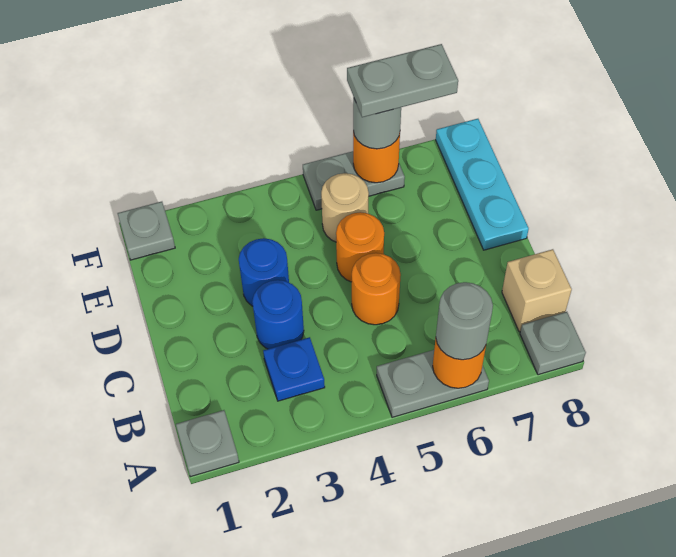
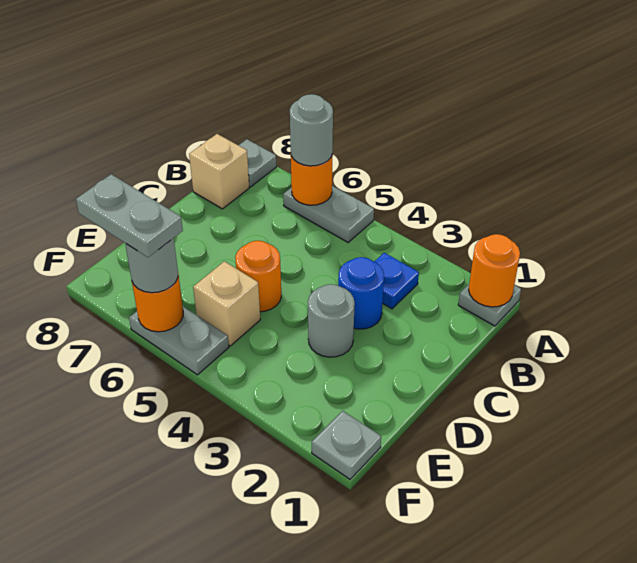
orange round brick C5 level 1 -> orange round brick A1 level 2
blue round brick D3 level 1 -> grey round brick D3 level 1
cyan plate D8:F8 level 1 -> none
tan round brick E5 level 1 -> tan brick E5 level 1

